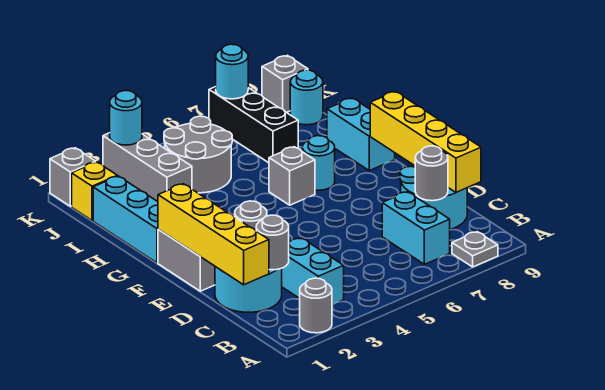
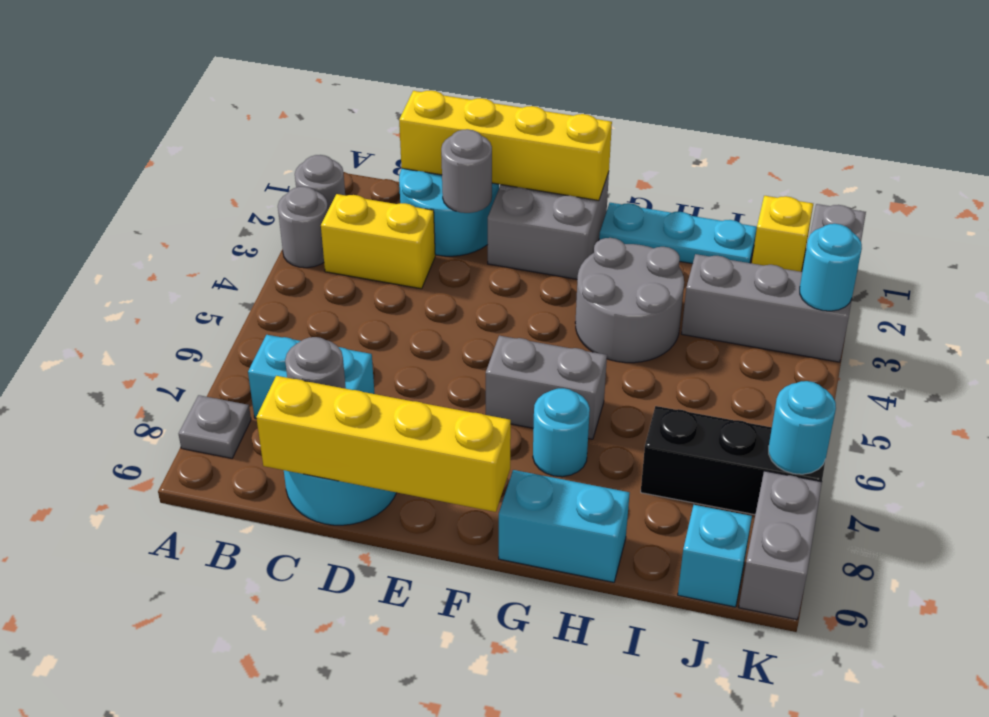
cyan brick B3:C3 level 1 -> yellow brick B3:C3 level 1
grey round brick C2 level 2 -> grey round brick A3 level 1
cyan brick G1:I1 level 1 -> cyan plate G1:I1 level 1
grey brick G6 level 1 -> grey brick F6:G6 level 1
grey round brick I4:J5 level 1 -> grey round brick G3:H4 level 1
cyan round brick J9 level 1 -> cyan brick J9 level 1
grey brick K9 level 1 -> grey brick K8:K9 level 1

